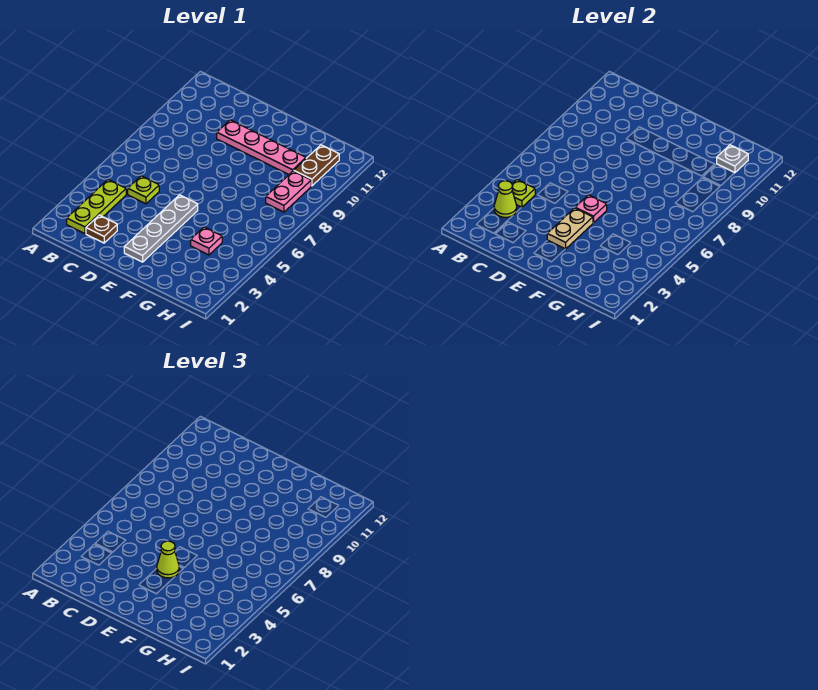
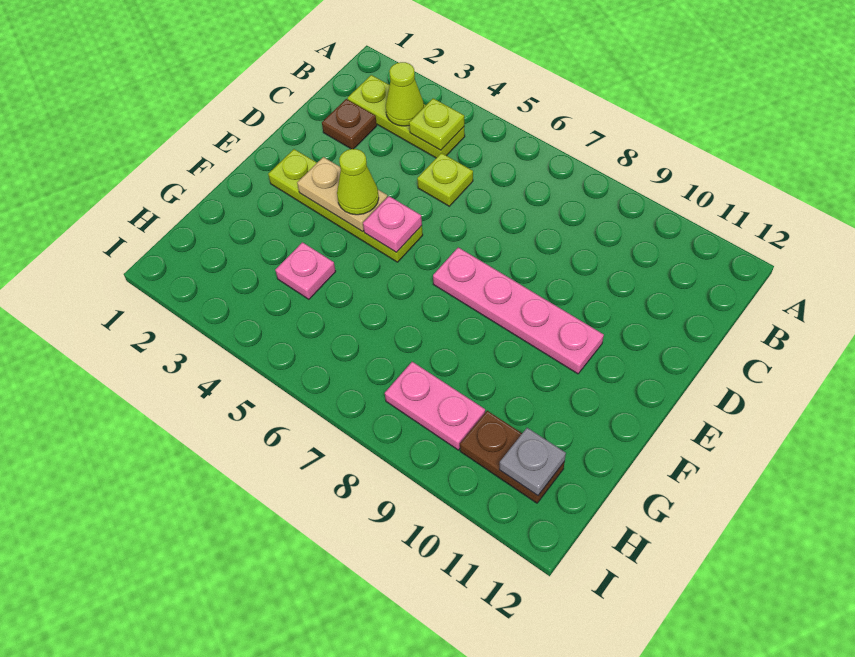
pink plate D10:G10 level 1 -> pink plate E7:E10 level 1
grey plate E2:E5 level 1 -> lime plate E2:E5 level 1

